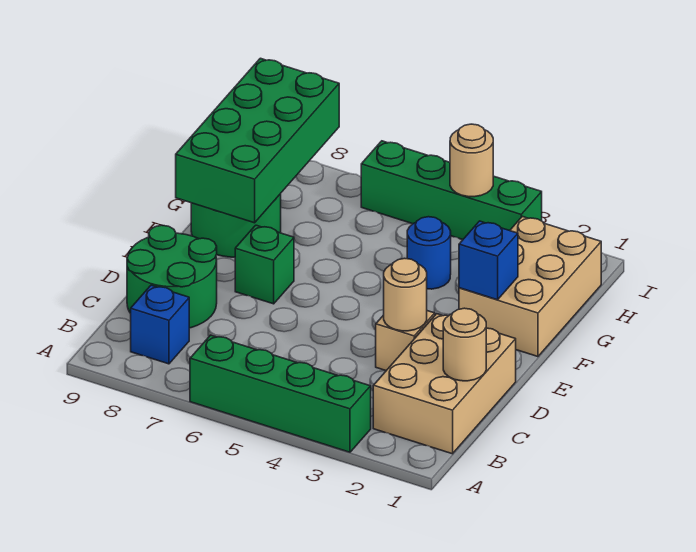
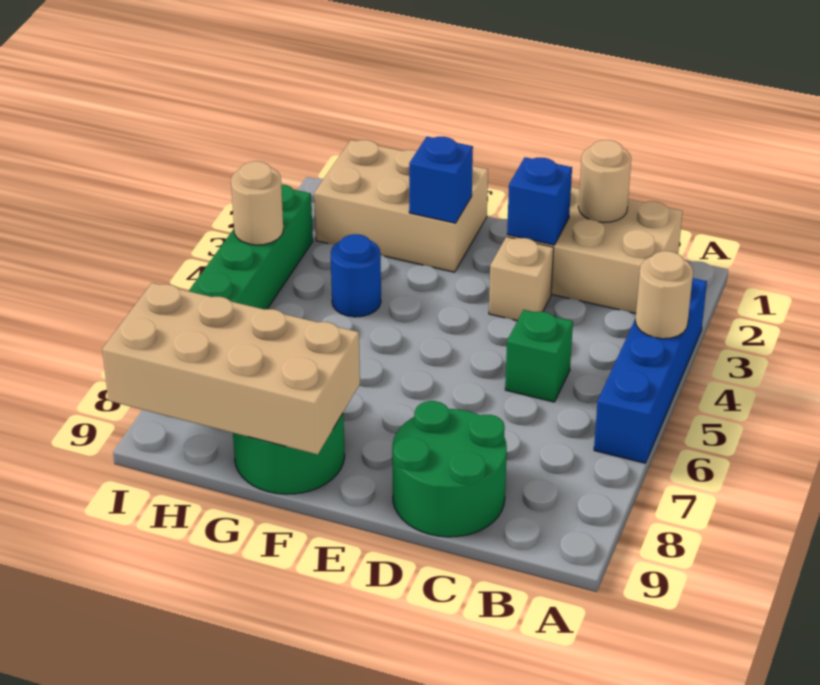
green brick A3:A6 level 1 -> blue brick A3:A6 level 1
blue brick B8 level 1 -> blue brick D2 level 2
tan round brick D3 level 2 -> tan round brick A4 level 2
green brick E7 level 1 -> green brick C5 level 1
green brick F8:I9 level 2 -> tan brick F8:I9 level 2

